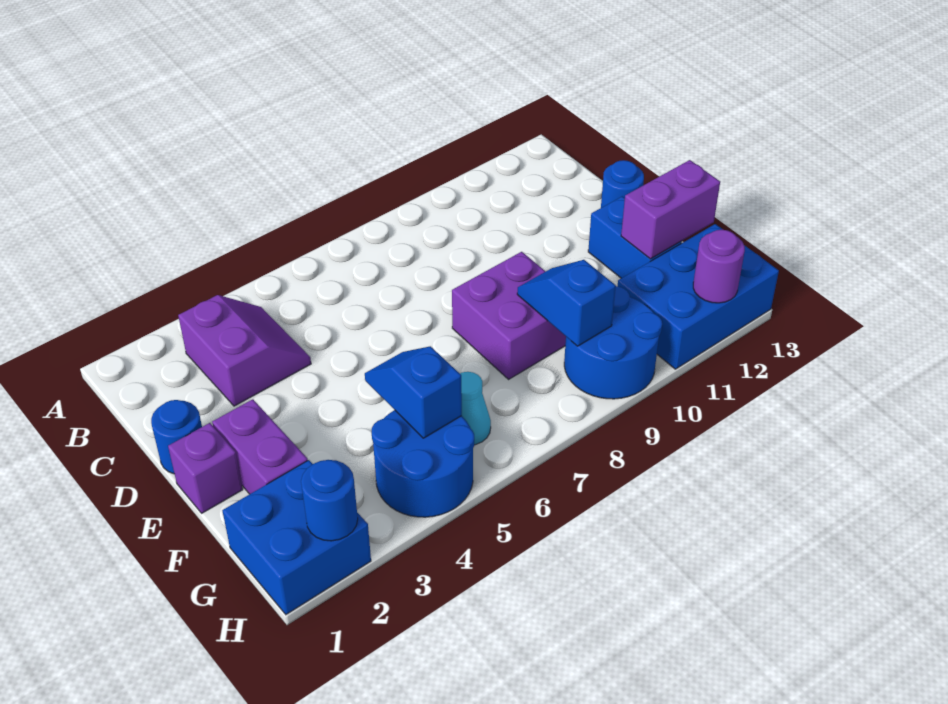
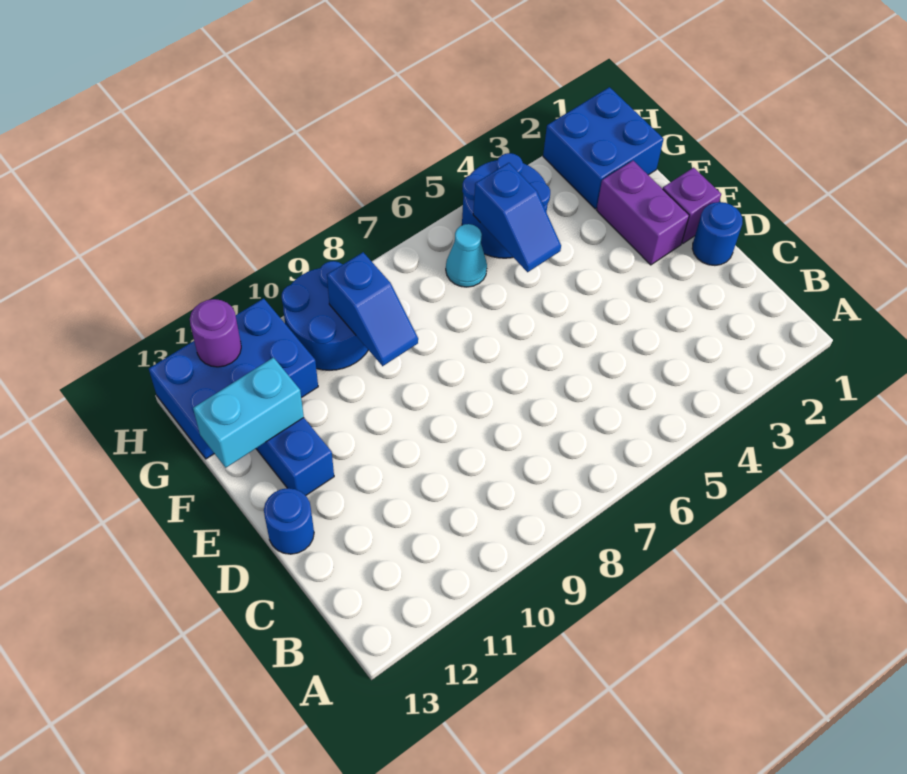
purple slope B3:C4 level 1 top 3 -> none
purple brick E8:F9 level 1 -> none
purple brick F12:F13 level 2 -> cyan brick F12:F13 level 2
blue round brick H2 level 2 -> none

